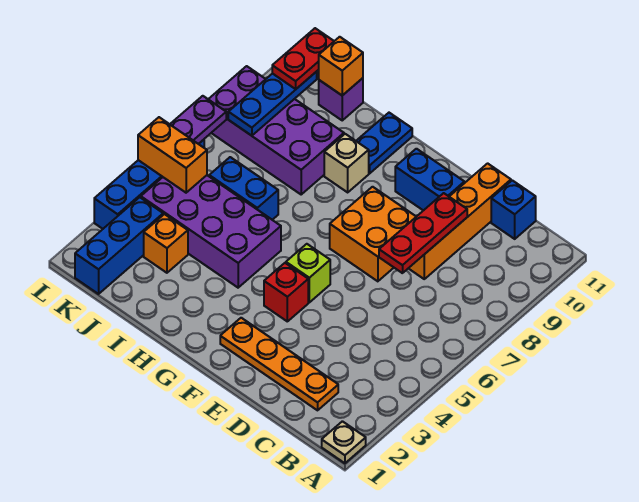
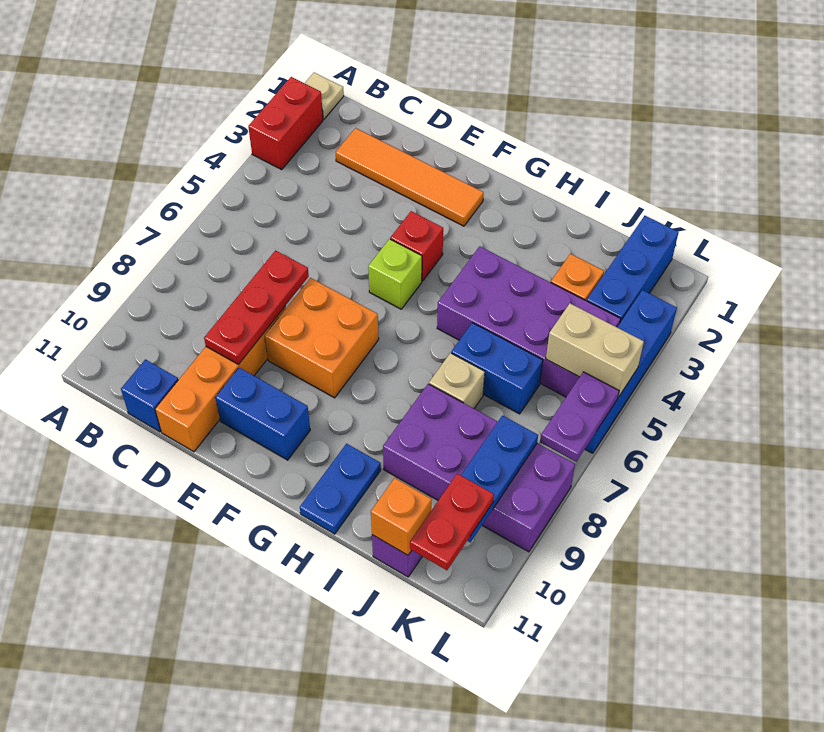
none -> red brick A2:A3 level 1
orange plate C2:F2 level 1 -> orange tile C2:F2 level 1
tan brick H9 level 1 -> tan brick I7 level 1
orange brick K5:L5 level 2 -> tan brick K5:L5 level 2

